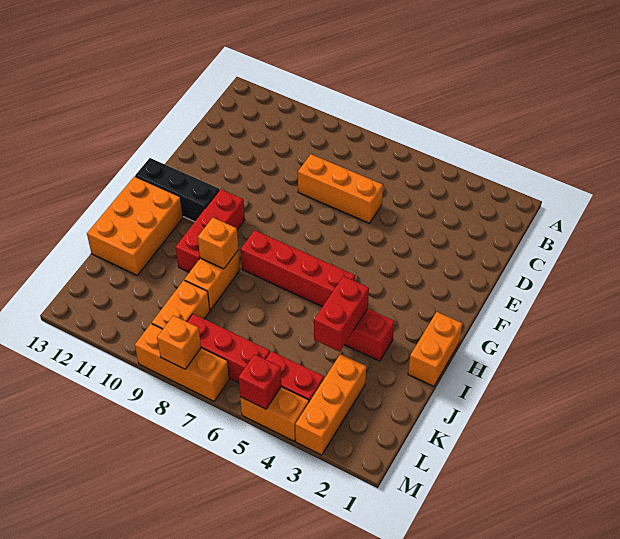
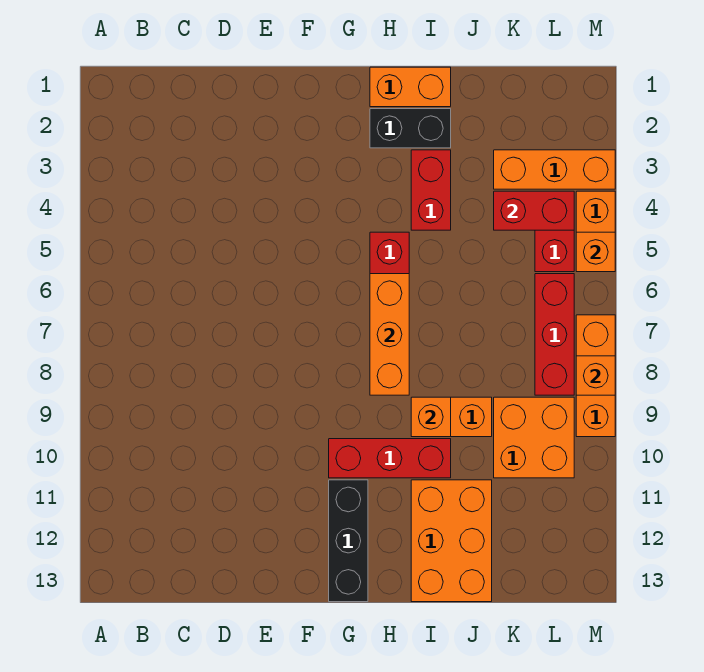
orange brick D6:D8 level 1 -> orange brick H6:H8 level 2
none -> black brick H2:I2 level 1
orange brick H12:J13 level 1 -> orange brick I11:J13 level 1
red brick I4:J4 level 2 -> red brick K4:L4 level 2
orange brick K9:L9 level 1 -> orange brick K9:L10 level 1
red brick M5 level 2 -> orange brick M5 level 2

